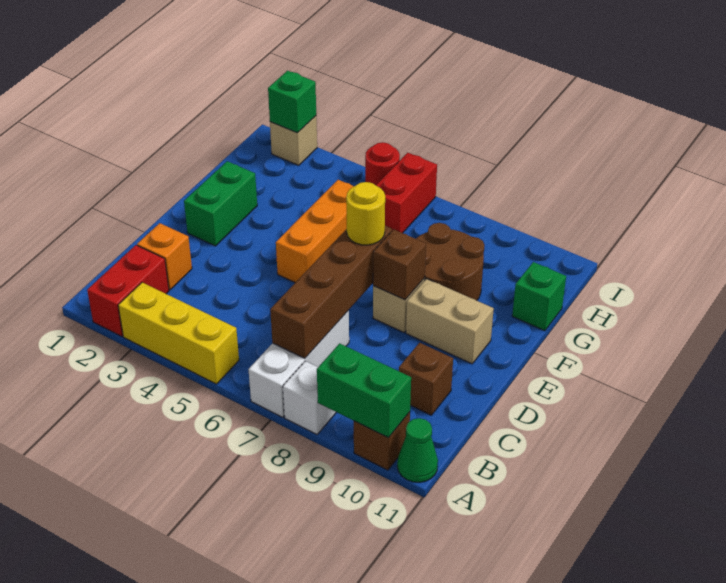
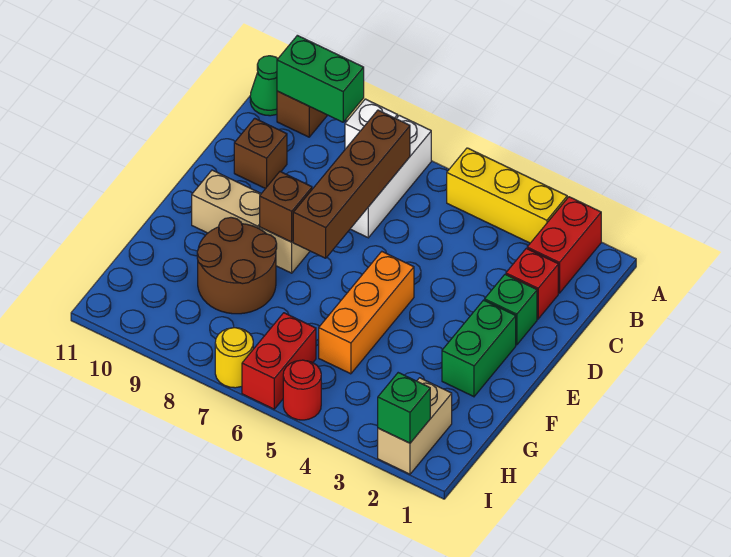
orange brick C2 level 1 -> red brick C2 level 1
yellow round brick E7 level 3 -> yellow round brick I7 level 1
green brick G11 level 1 -> green brick D2 level 1
tan brick I2 level 1 -> tan brick H2:I2 level 1

